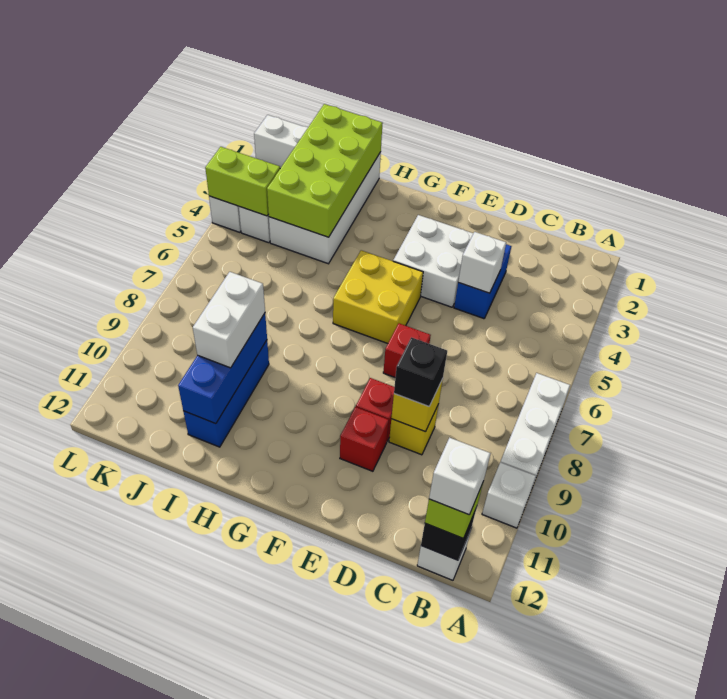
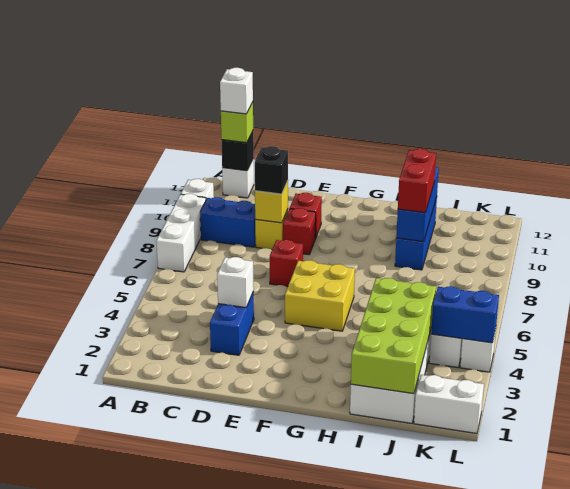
none -> blue brick B9:C9 level 1
white brick E3:F4 level 1 -> none
white brick I9:I10 level 3 -> red brick I9:I10 level 3
lime brick K4:L4 level 2 -> blue brick K4:L4 level 2

